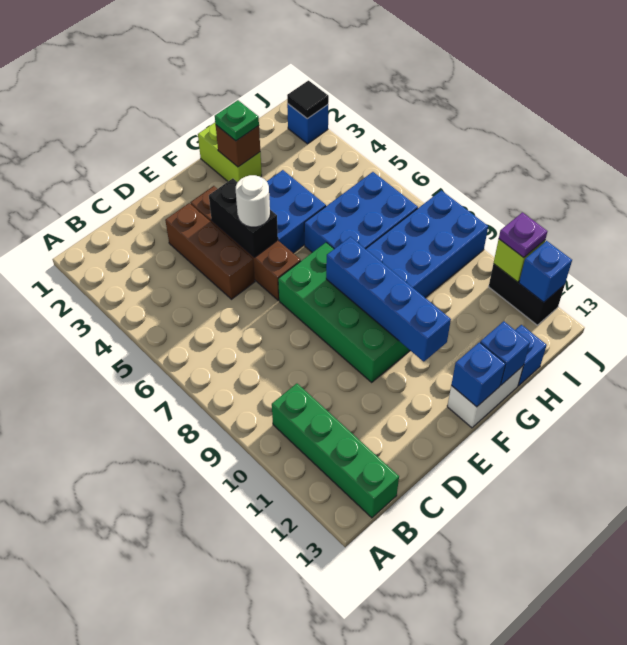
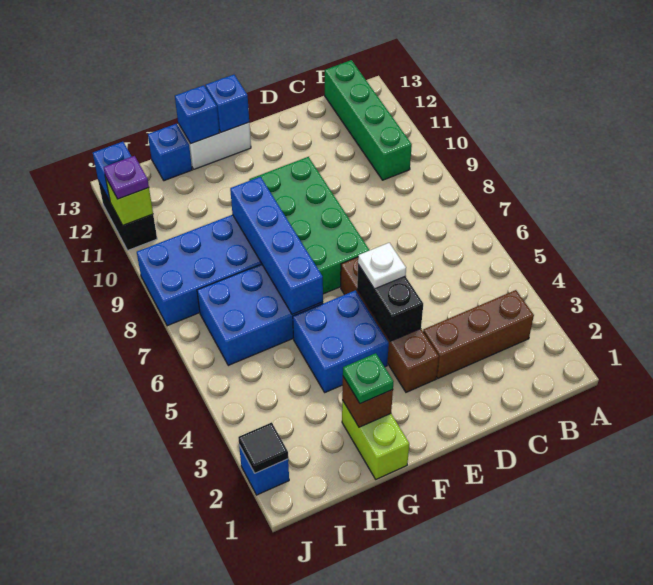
brown brick D3:D5 level 1 -> brown brick B3:D3 level 1
white round brick E5 level 3 -> white plate E5 level 3
blue brick F8:F11 level 2 -> blue brick G6:G9 level 2

